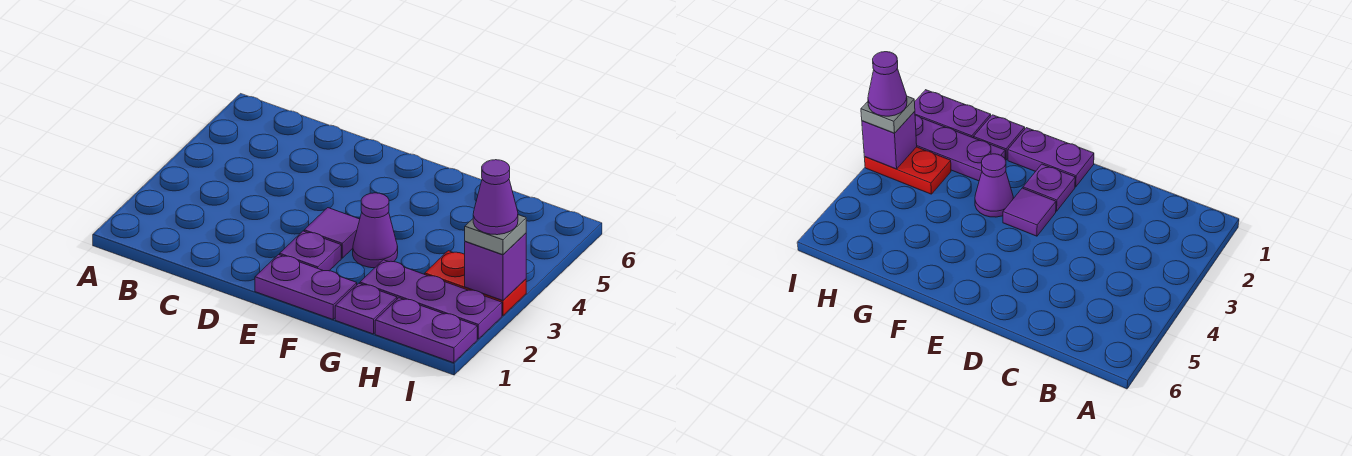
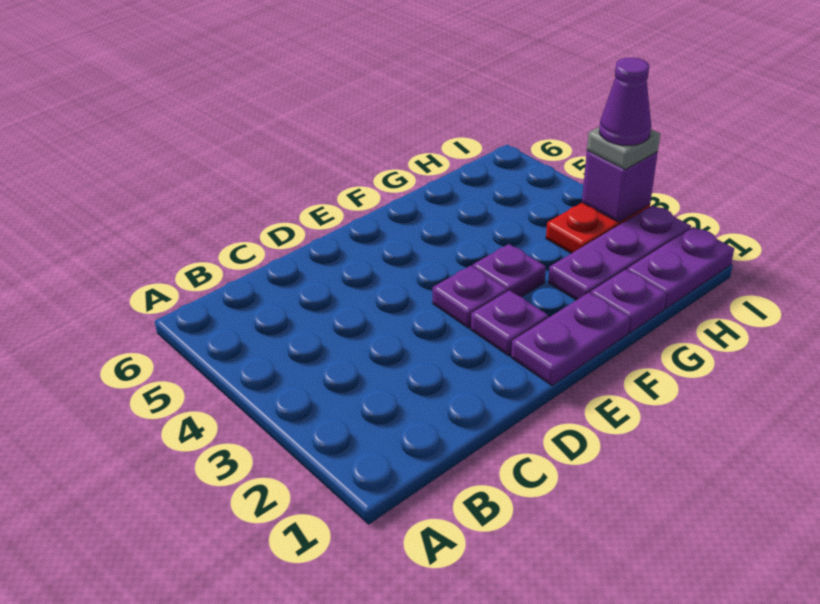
purple tile E3 level 1 -> purple plate E3 level 1
purple cone F3 level 1 -> purple plate F3 level 1

